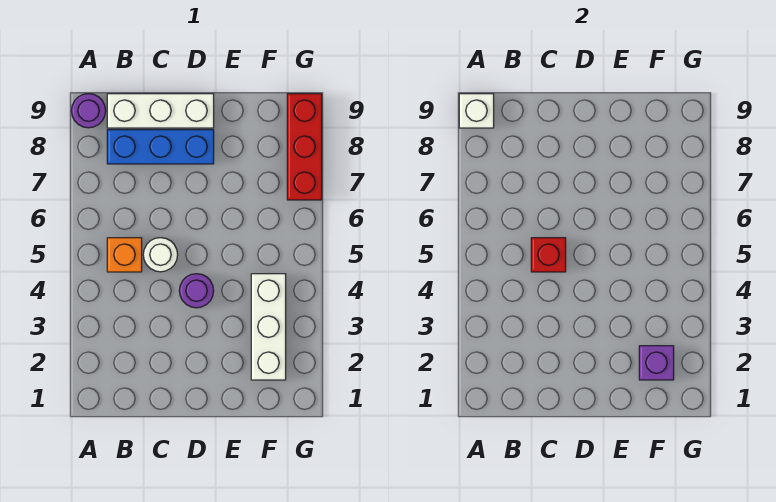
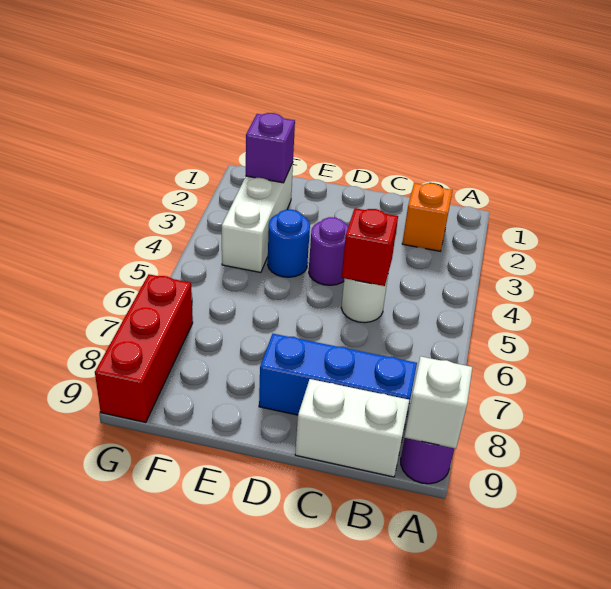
orange brick B5 level 1 -> orange brick B2 level 1
white brick B9:D9 level 1 -> white brick B9:C9 level 1
none -> blue round brick E4 level 1

